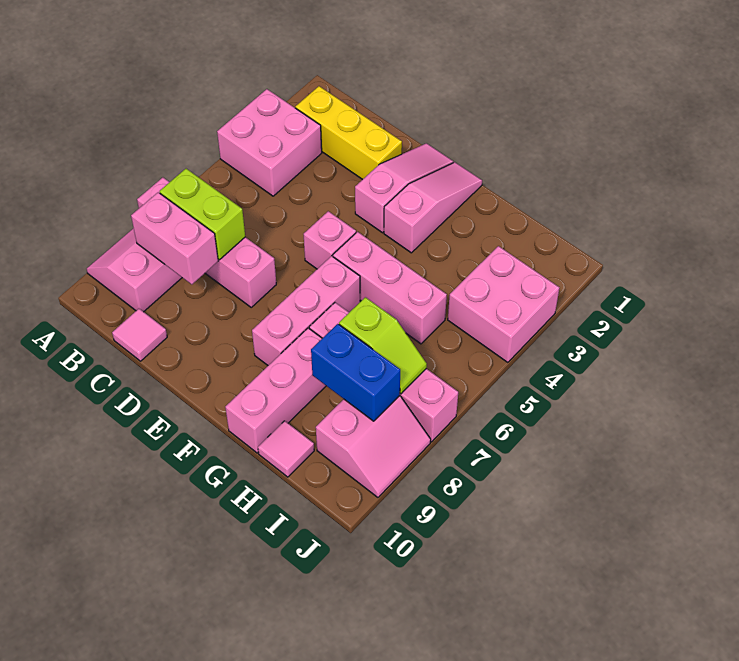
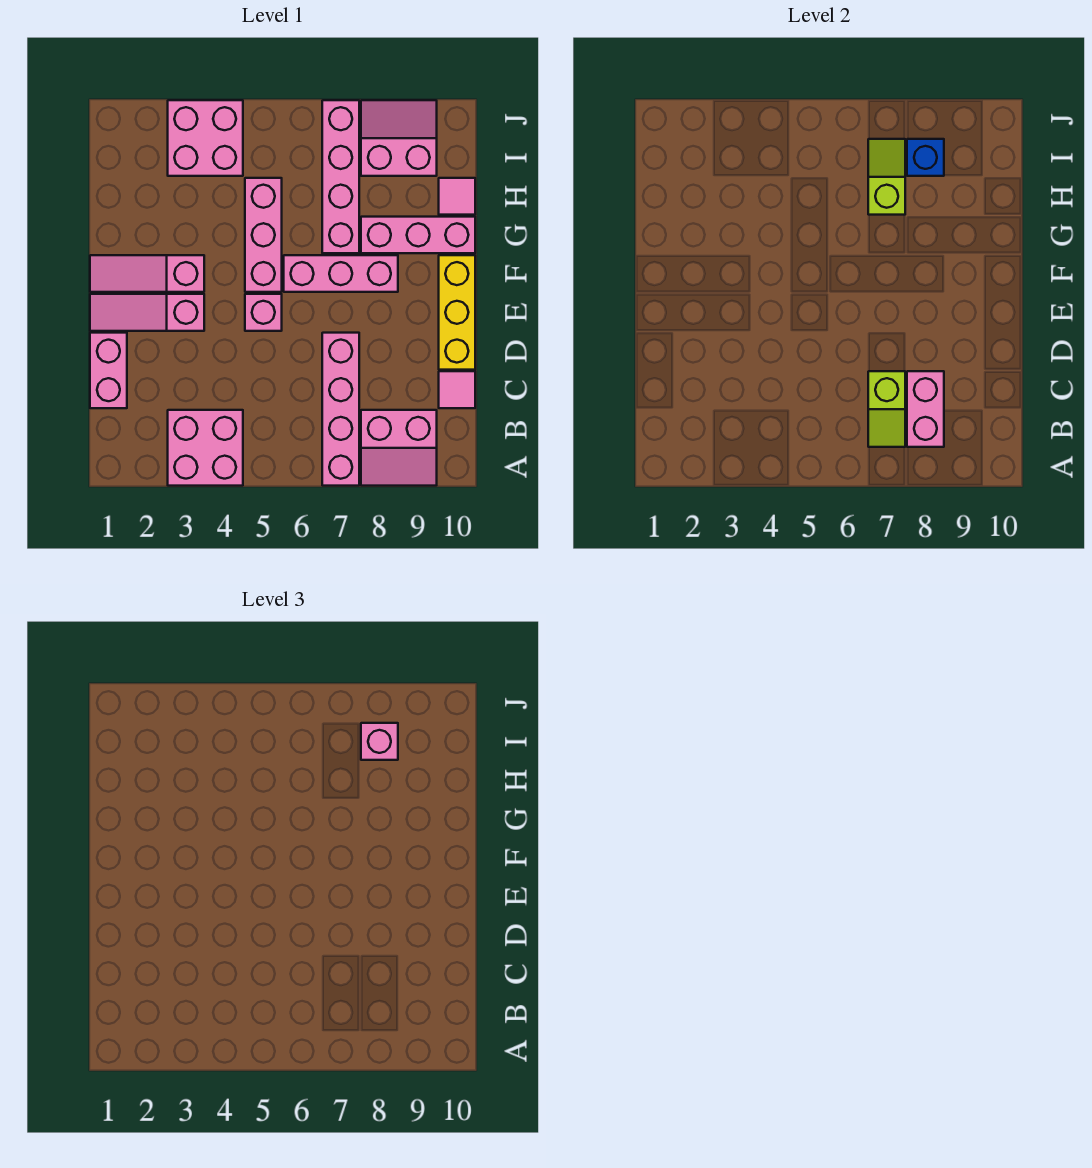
yellow brick B2:D2 level 1 -> yellow brick D10:F10 level 1
lime brick B7:C7 level 2 -> lime slope B7:C7 level 2 top C
none -> pink brick C1:D1 level 1
blue brick H8:I8 level 2 -> blue brick I8 level 2
none -> pink brick I8 level 3

